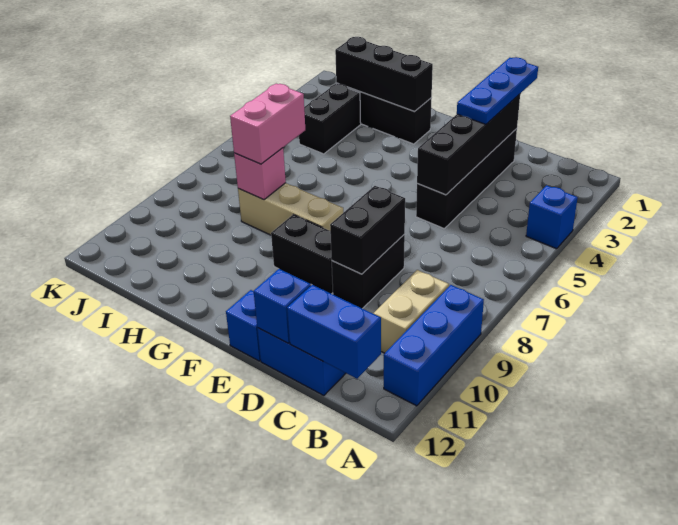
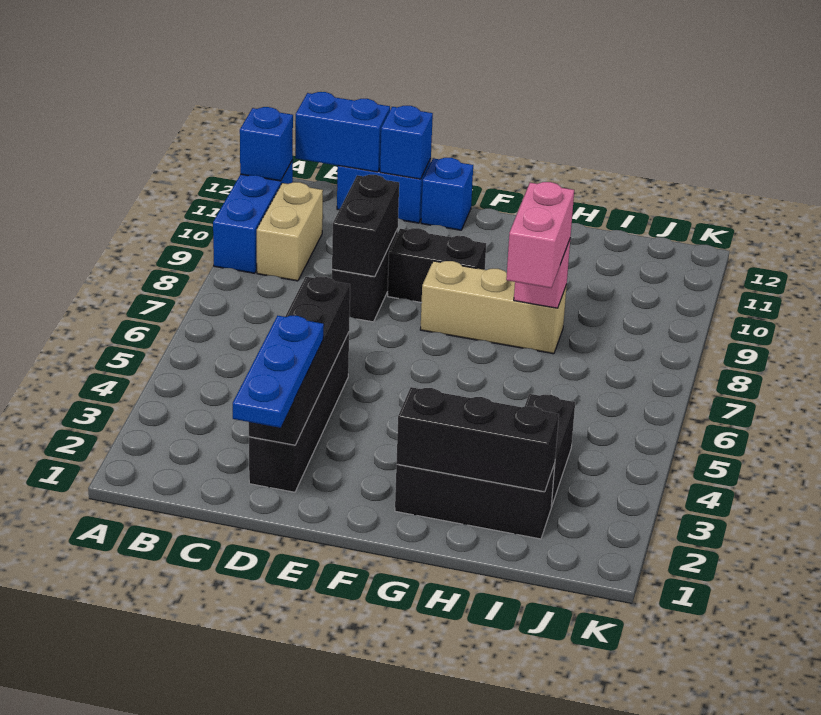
blue brick A4 level 1 -> blue brick A11 level 2

